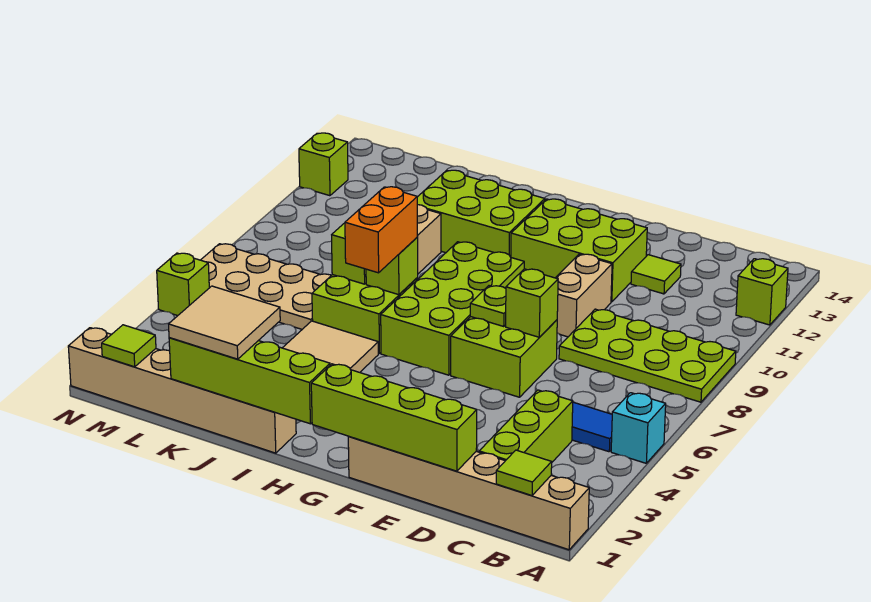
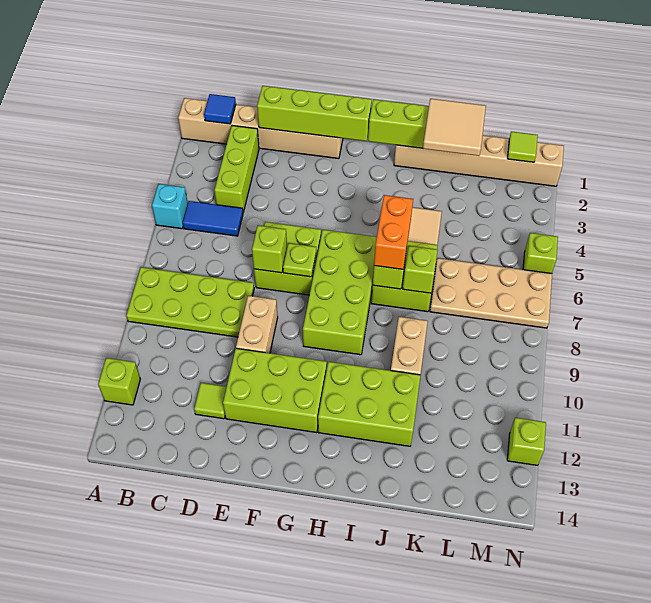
lime tile B1 level 2 -> blue tile B1 level 2

